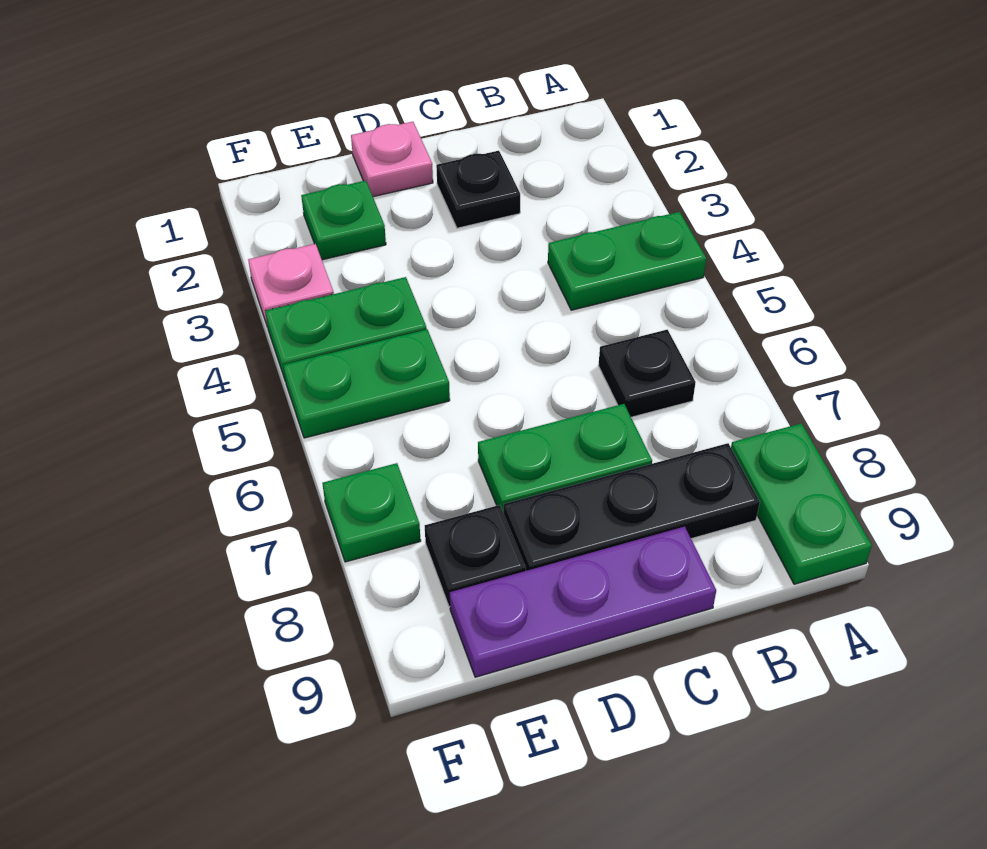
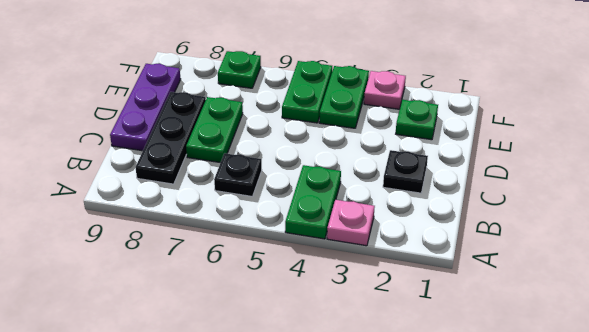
green plate A8:A9 level 1 -> none
pink plate D1 level 1 -> pink plate A3 level 1
black plate E8 level 1 -> none

